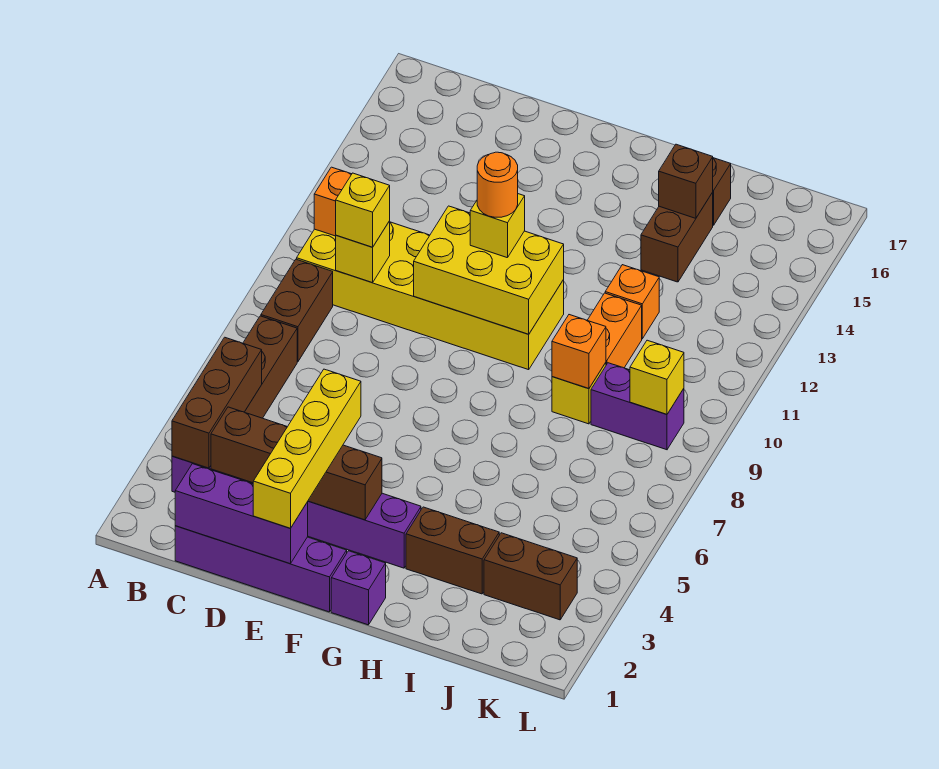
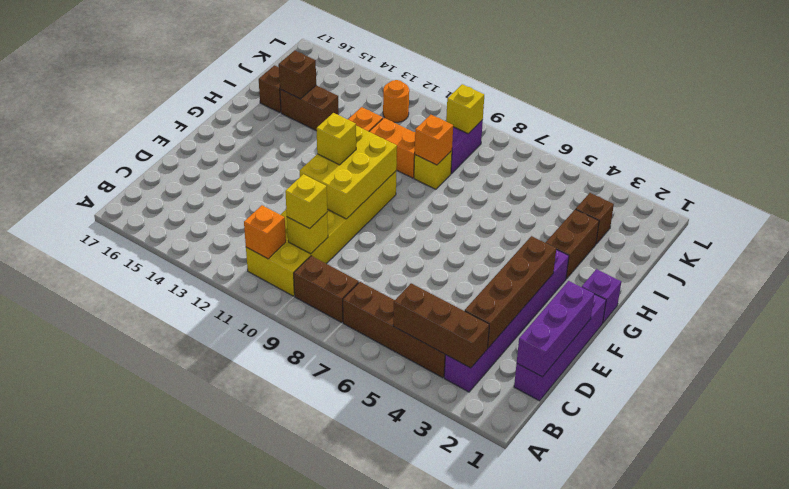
yellow brick E1:E4 level 3 -> none
orange round brick F11 level 4 -> orange round brick K12 level 1
brown brick J3:K3 level 1 -> brown brick J3 level 1

